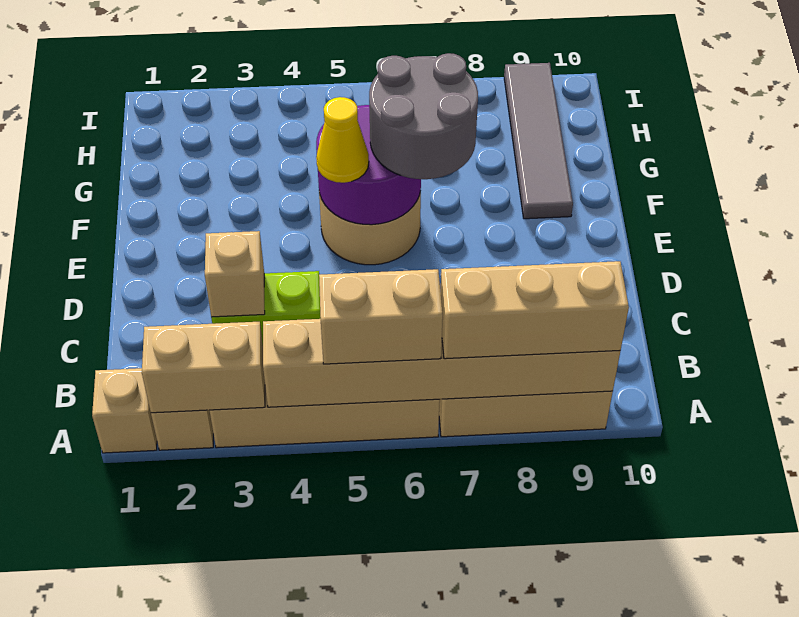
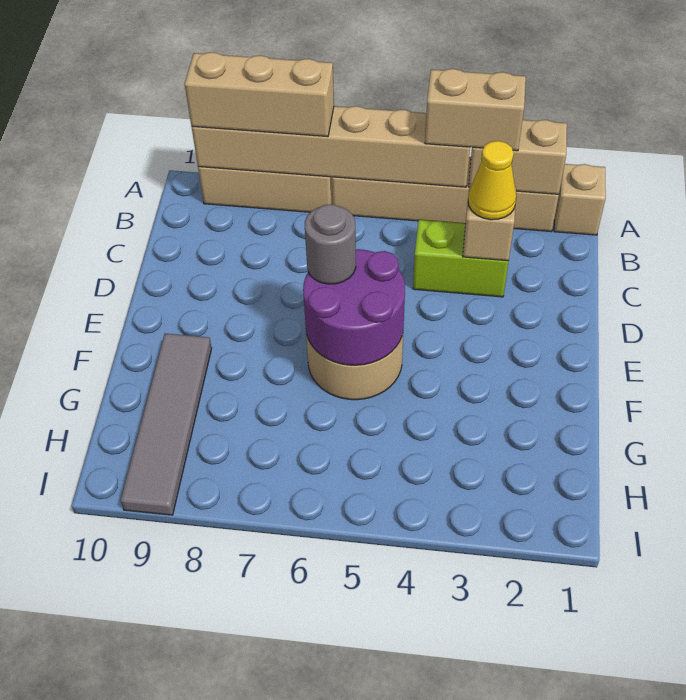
tan brick A5:A6 level 3 -> tan brick A3:A4 level 3
yellow cone E5 level 3 -> yellow cone C3 level 3
grey round brick E6:F7 level 3 -> grey round brick E6 level 3

